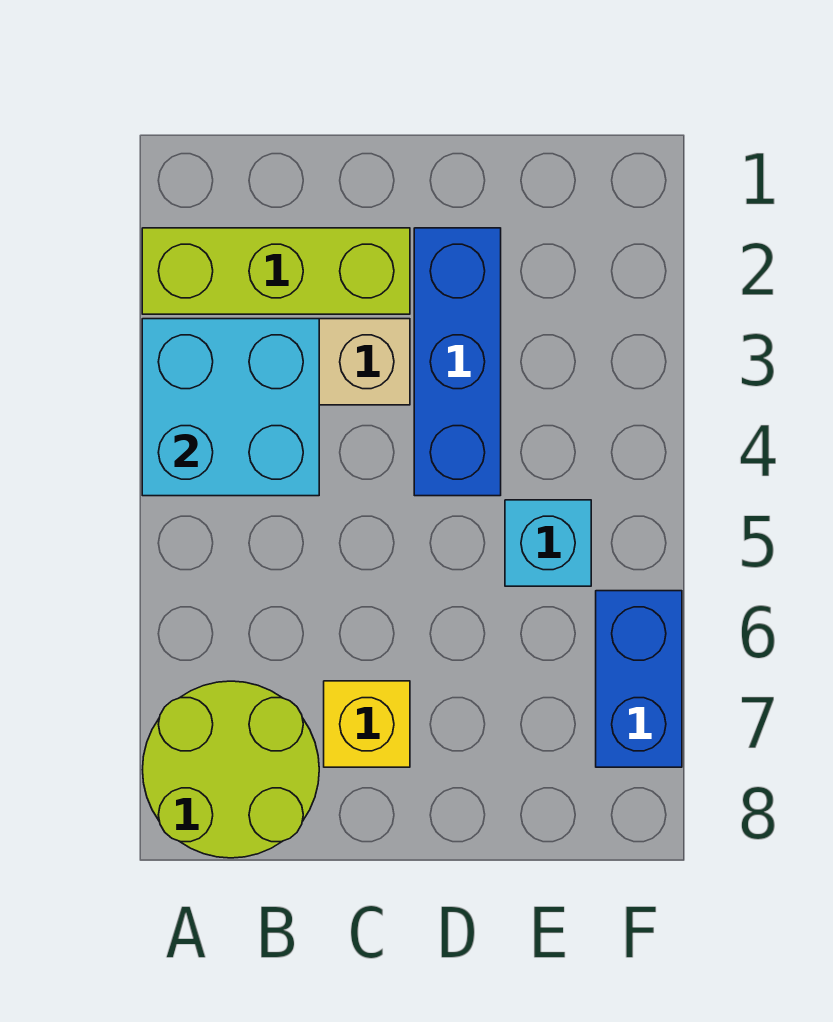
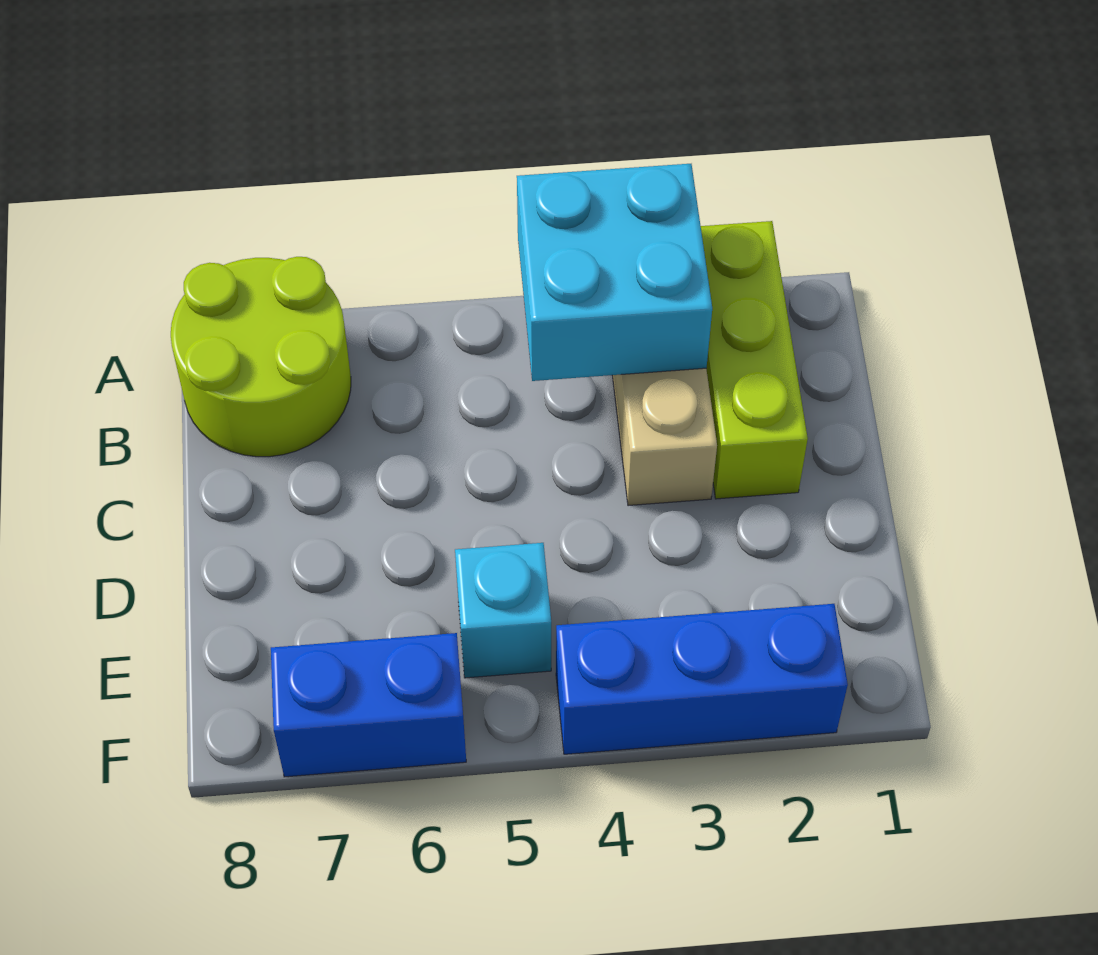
yellow brick C7 level 1 -> none
blue brick D2:D4 level 1 -> blue brick F2:F4 level 1

